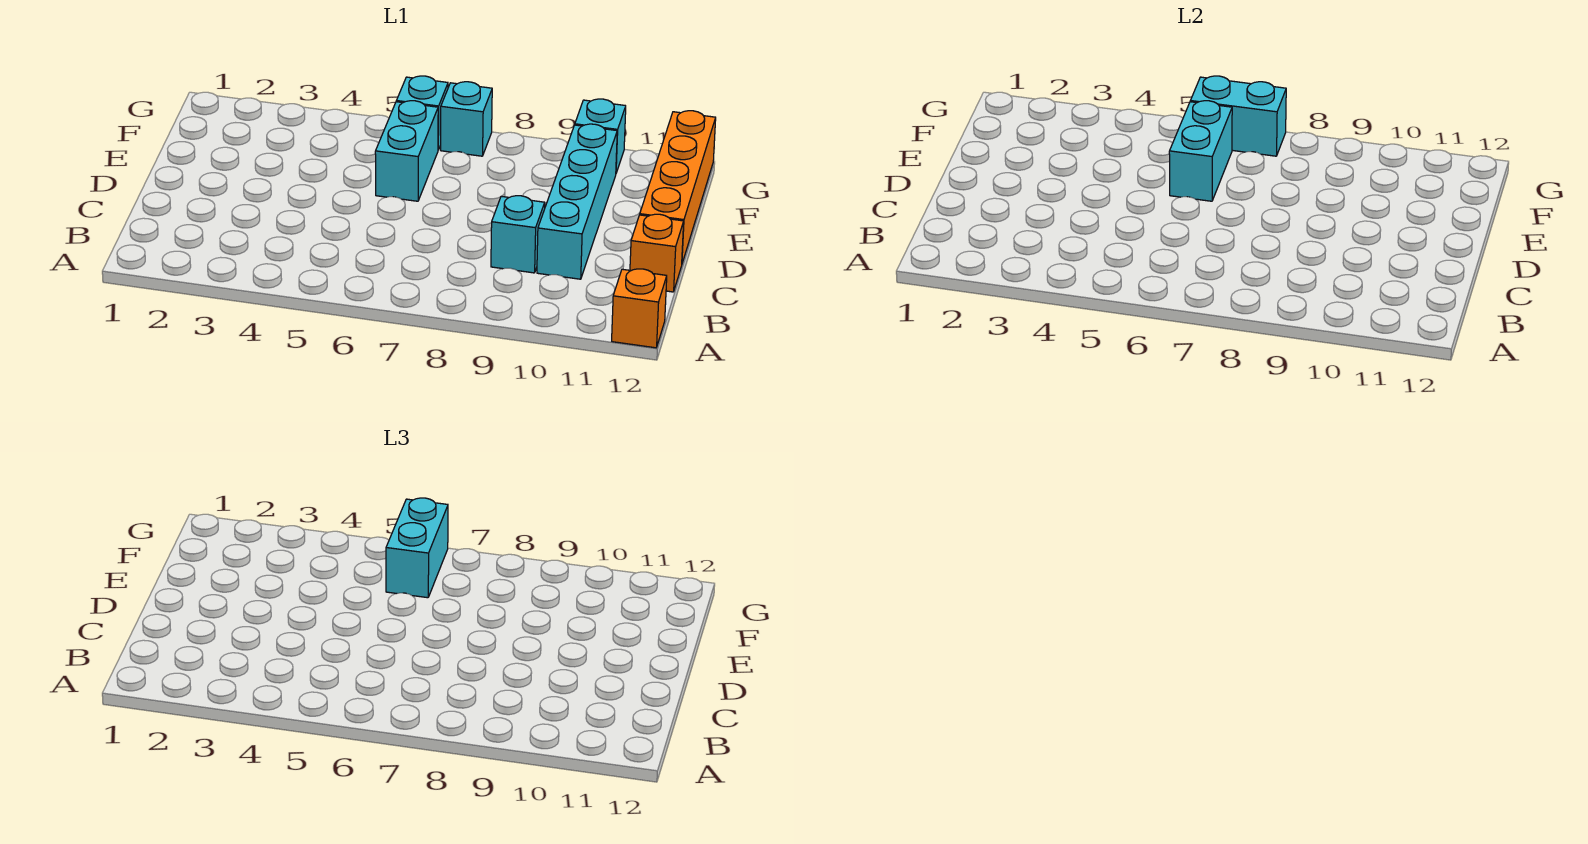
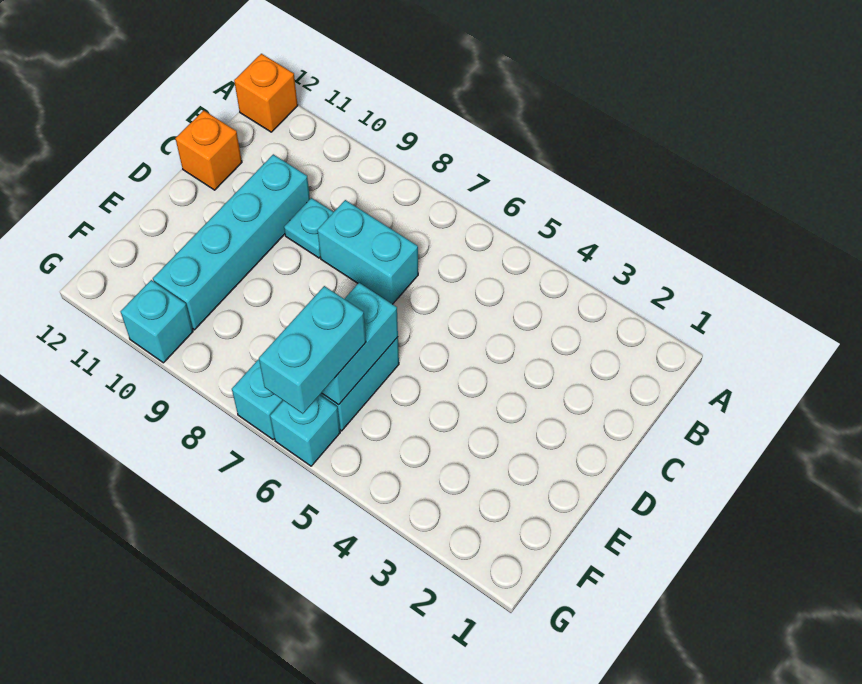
cyan brick C9 level 1 -> cyan plate C9 level 1
orange brick D12:G12 level 1 -> none
cyan brick G6:G7 level 2 -> cyan brick C7:C8 level 1

